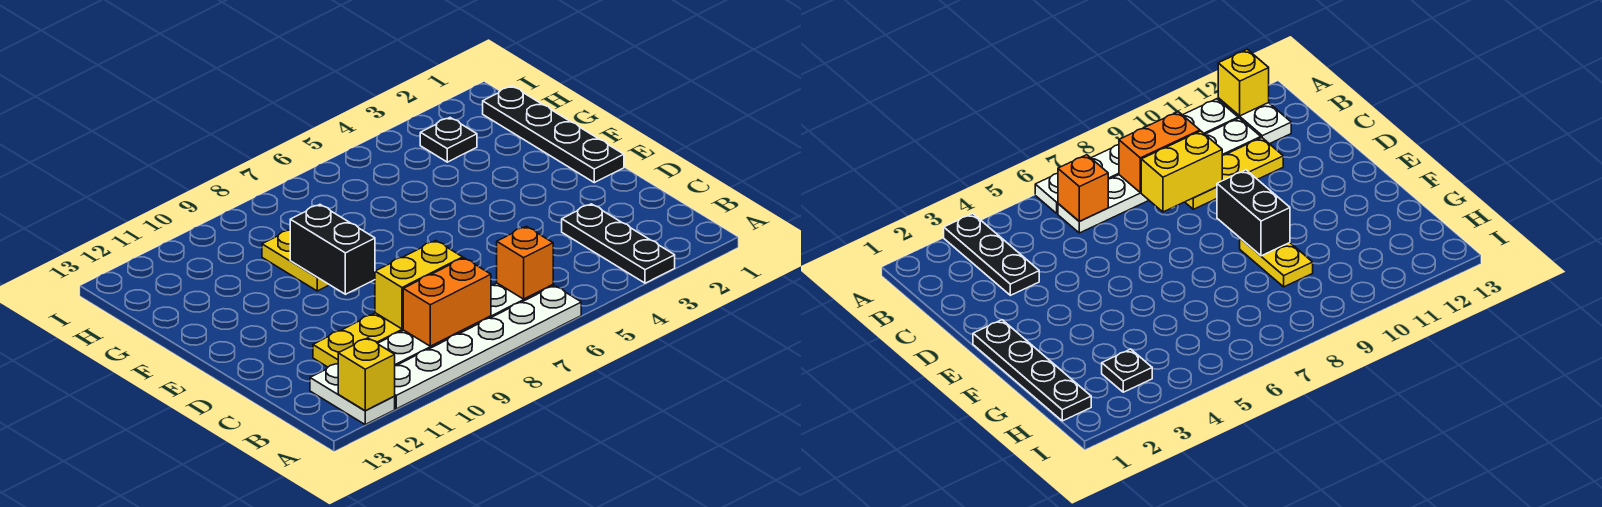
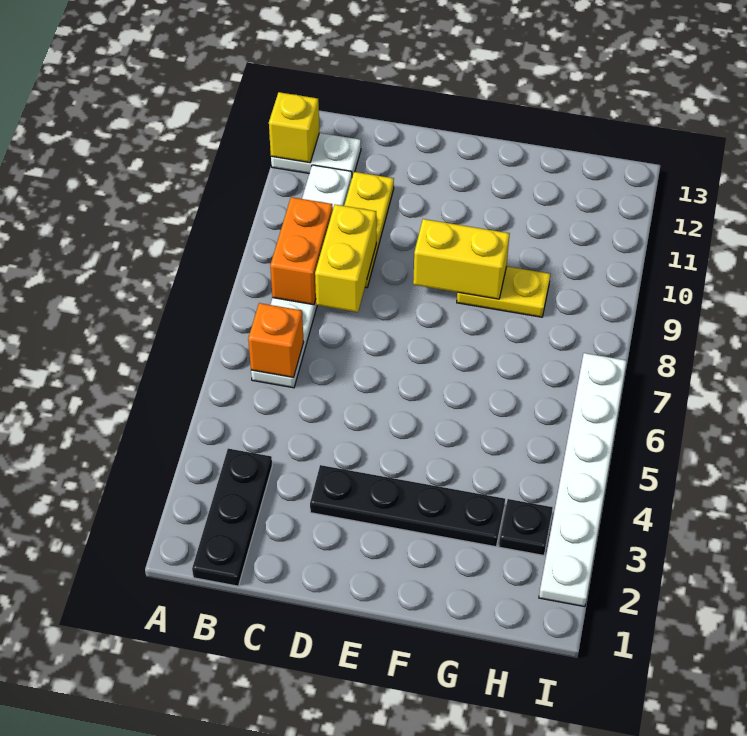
black plate A3:C3 level 1 -> black plate B1:B3 level 1
white plate A6:A11 level 1 -> white plate I2:I7 level 1
black plate E1:H1 level 1 -> black plate D3:G3 level 1
black brick E9:F9 level 2 -> yellow brick E9:F9 level 2

